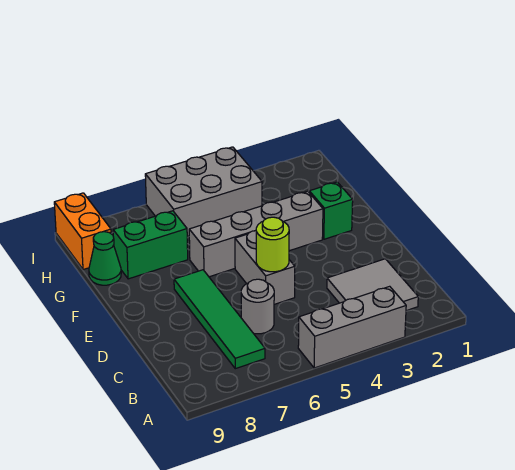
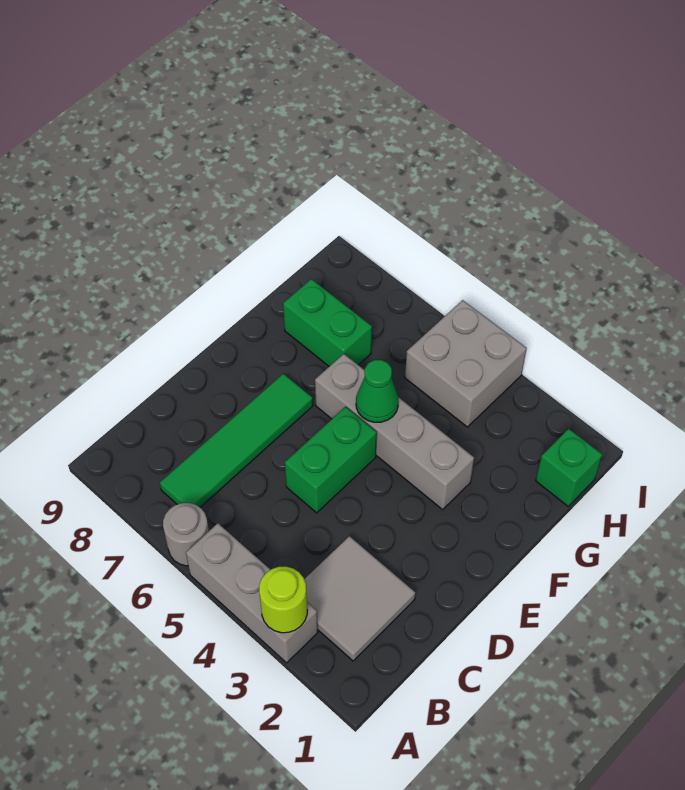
grey round brick C6 level 1 -> grey round brick A6 level 1
grey brick D5:E5 level 1 -> green brick D5:E5 level 1
lime round brick D5 level 2 -> lime round brick A3 level 2
green brick F2 level 1 -> green brick H1 level 1
green cone G9 level 1 -> green cone F5 level 2
grey brick H4:I6 level 1 -> grey brick H4:I5 level 1
orange brick H9:I9 level 1 -> none

